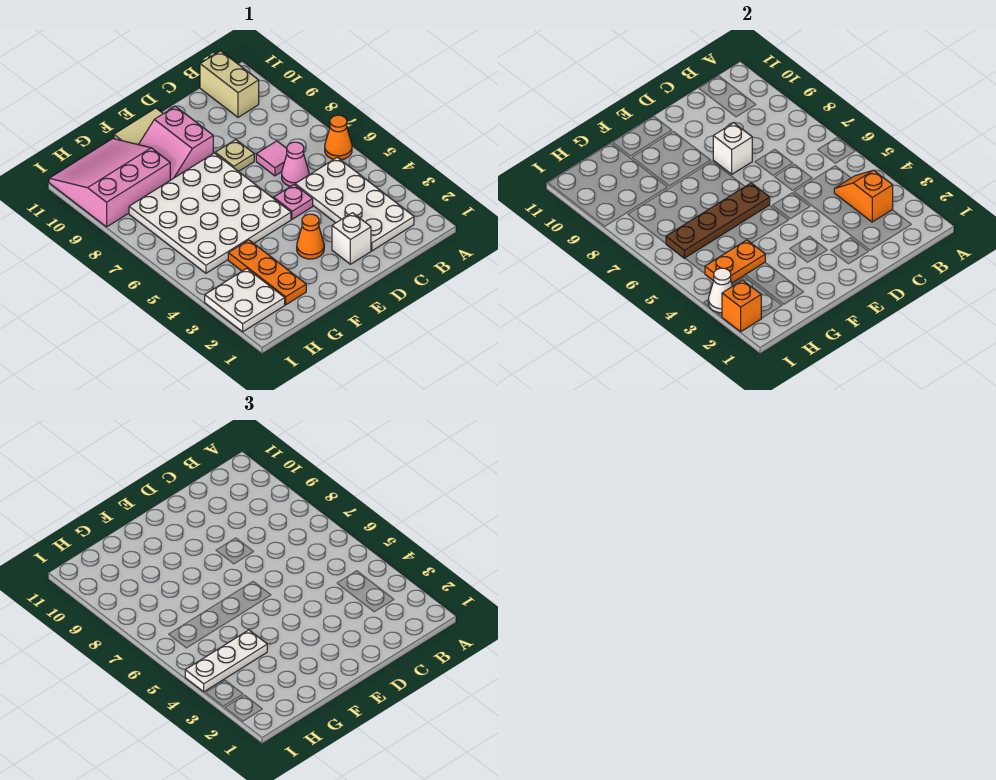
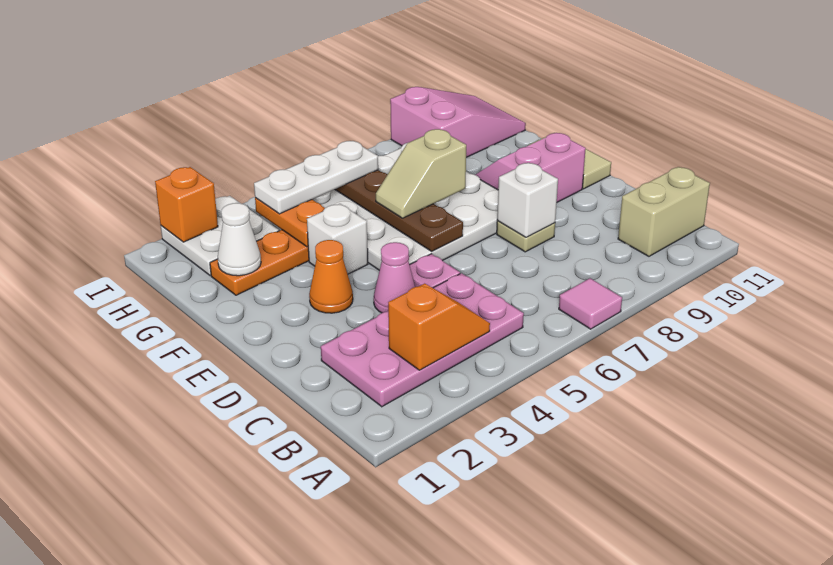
orange cone A6 level 1 -> none
white plate B2:C5 level 1 -> pink plate B2:C5 level 1
pink cone C6 level 1 -> pink cone D4 level 1
pink tile C7 level 1 -> pink tile A7 level 1
white brick D2 level 1 -> white brick F4 level 1
none -> tan slope F6:F7 level 3 top 7
white plate G4:I4 level 3 -> white plate H4:H6 level 3
pink slope G9:I11 level 1 top 9 -> pink slope H9:I11 level 1 top 9
white cone I3 level 2 -> white cone G2 level 2

